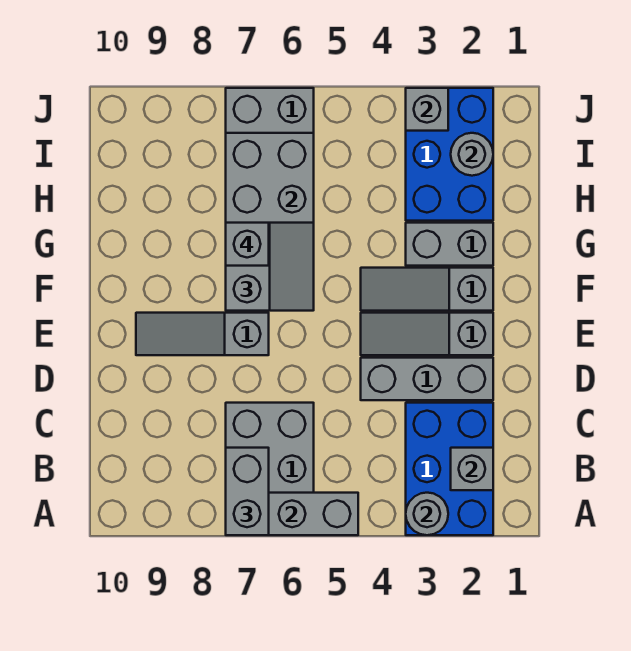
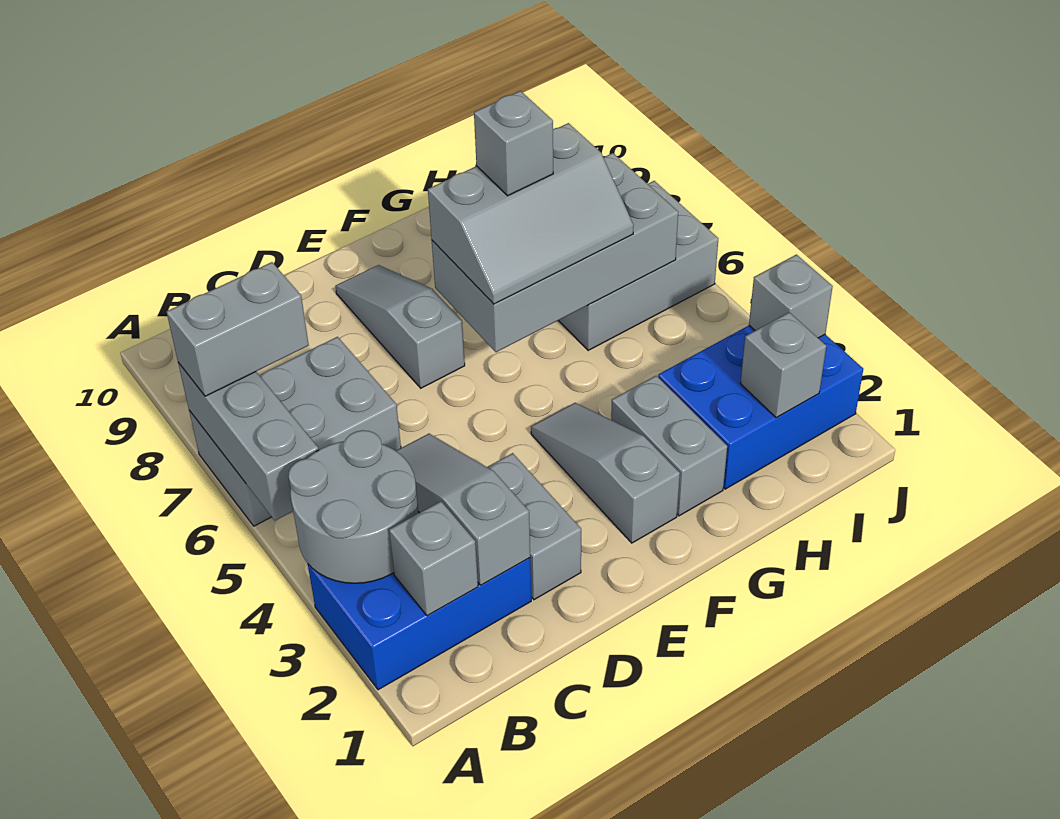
grey round brick A3 level 2 -> grey round brick A3:B4 level 2
grey brick D2:D4 level 1 -> grey brick D2:D3 level 1
grey slope E2:E4 level 1 top 2 -> grey slope C2:C4 level 2 top 2
grey slope F6:G7 level 3 top 7 -> grey slope F6:H7 level 3 top 7
grey round brick I2 level 2 -> grey brick I2 level 2

